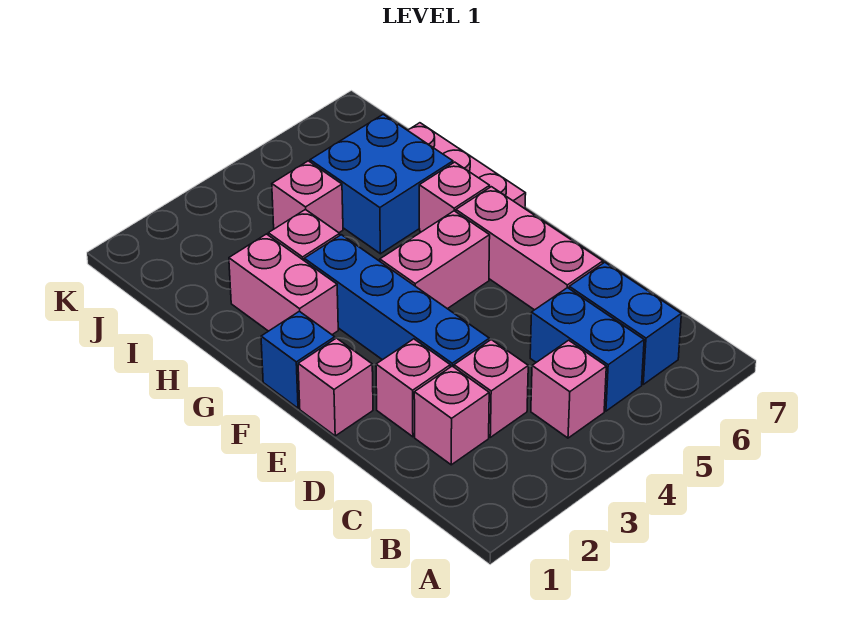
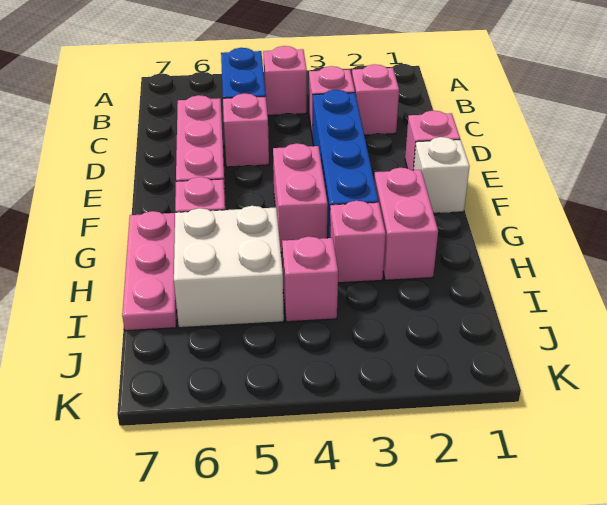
blue brick B6:C6 level 1 -> none
pink brick D2 level 1 -> pink brick D5 level 1
blue brick F1 level 1 -> white brick F1 level 1
pink brick F4:F5 level 1 -> pink brick F4:G4 level 1
blue brick H5:I6 level 1 -> white brick H5:I6 level 1

